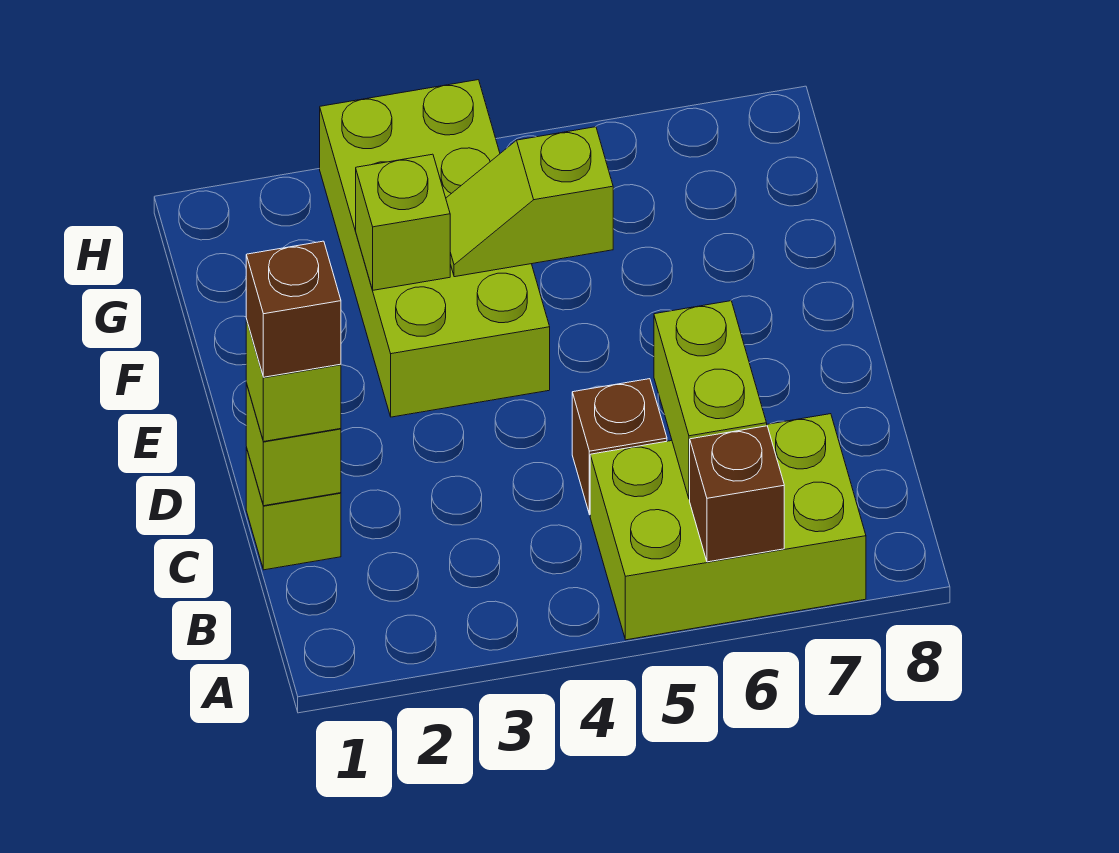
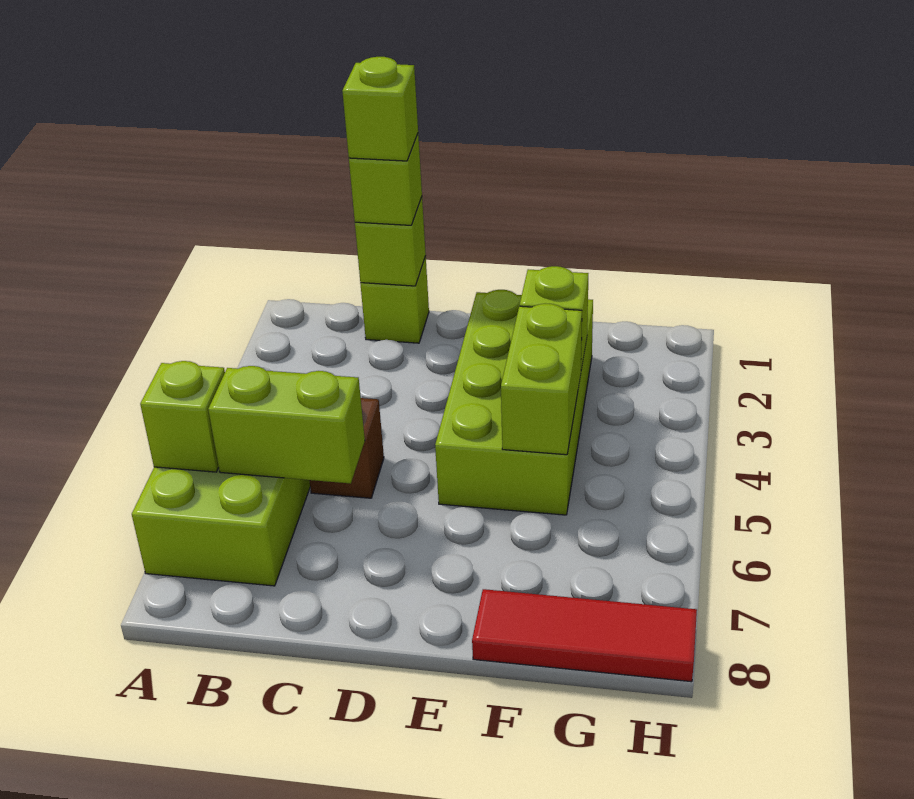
brown brick A6 level 2 -> lime brick A6 level 2
brown brick C1 level 4 -> lime brick C1 level 4
lime brick E3:H4 level 1 -> lime brick E2:F5 level 1
lime slope F4:F5 level 2 top 5 -> lime brick F4:F5 level 2
none -> red tile F8:H8 level 1

